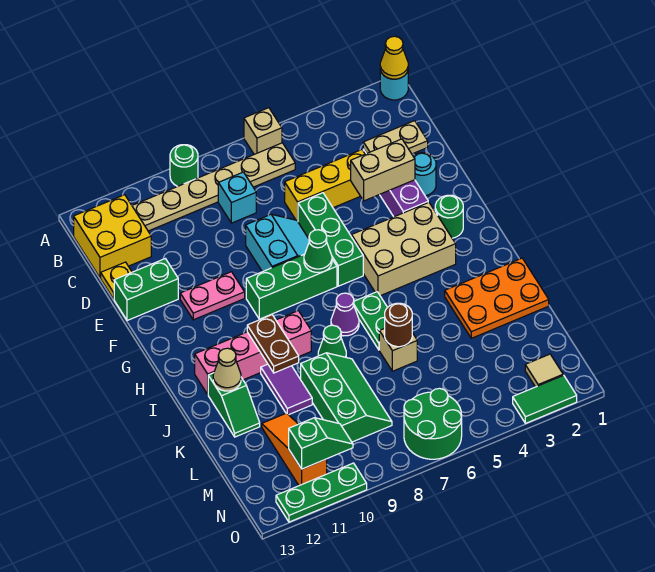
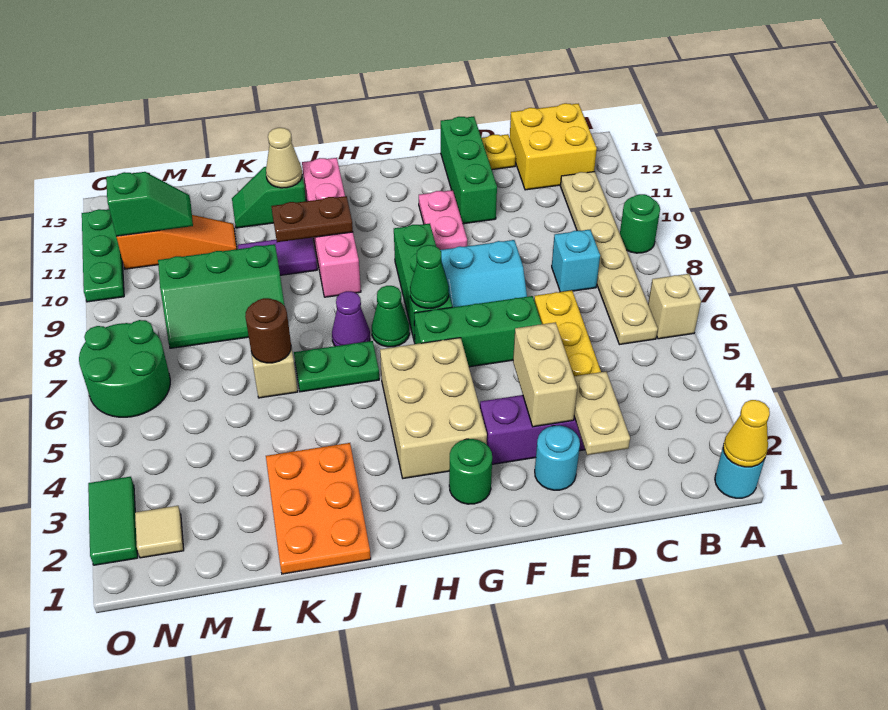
green brick E12:E13 level 1 -> green brick E11:E13 level 1
green cone J8 level 1 -> green cone H7 level 1
green slope N10:N11 level 2 top 11 -> green slope M11:N11 level 2 top N

